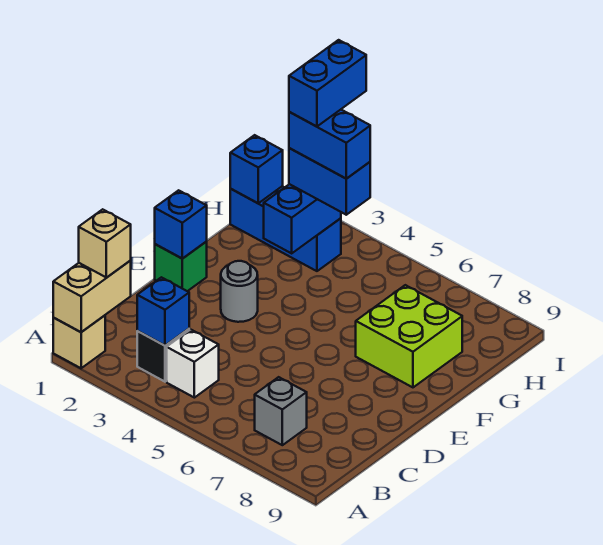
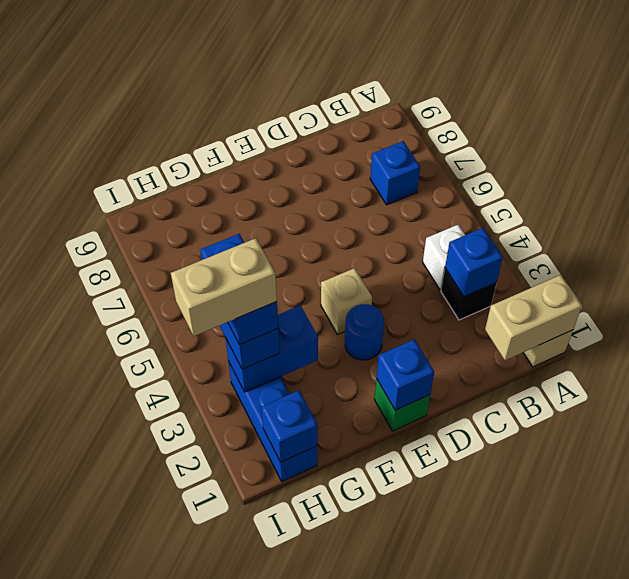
tan brick B1 level 3 -> tan brick E4 level 1
grey brick B7 level 1 -> blue brick B7 level 1
grey round brick E3 level 1 -> blue round brick E3 level 1
lime brick F7:G8 level 1 -> none
blue brick H3:I3 level 5 -> tan brick H3:I3 level 5

